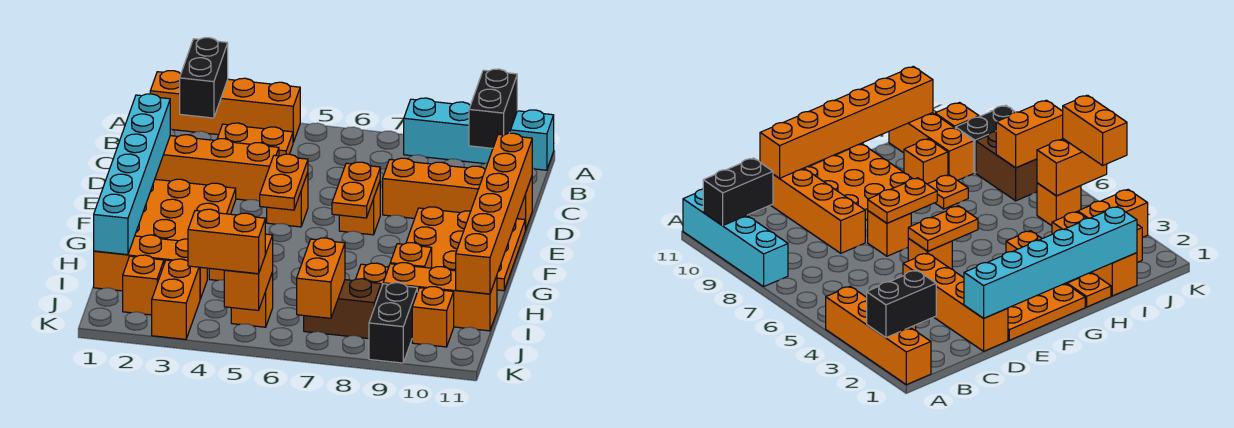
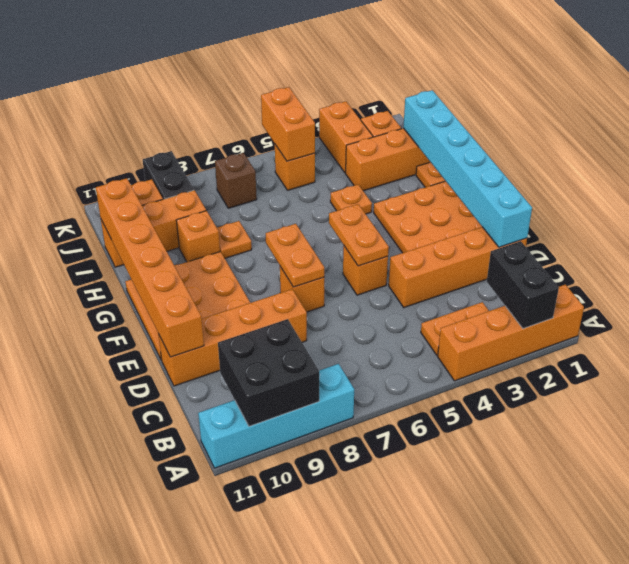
black brick A10:B10 level 2 -> black brick A9:B10 level 2
brown brick J7:J8 level 1 -> brown brick J7 level 1
orange brick J7:K7 level 2 -> none
orange brick K4:K5 level 3 -> none

